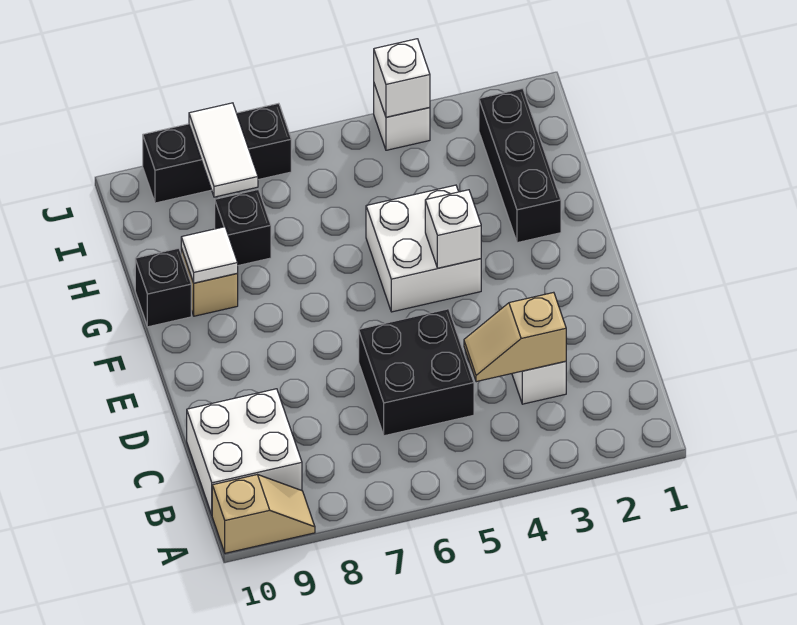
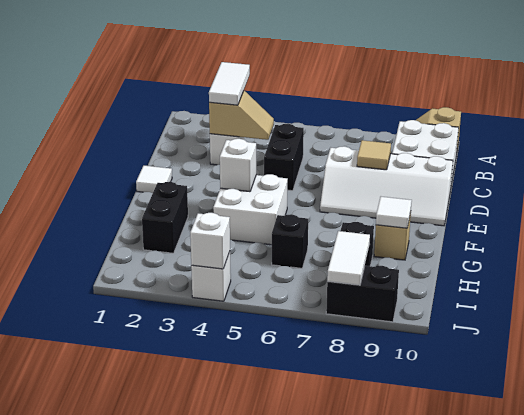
none -> white tile B3:C3 level 3
black brick C5:D6 level 1 -> black brick C5:D5 level 1
none -> white slope D7:E10 level 1 top D
none -> tan tile D8 level 2
none -> white tile E1 level 1
black brick G2:I2 level 1 -> black brick G2:H2 level 1
black brick G10 level 1 -> black brick H6 level 1
black brick J7:J9 level 1 -> black brick J8:J9 level 1

